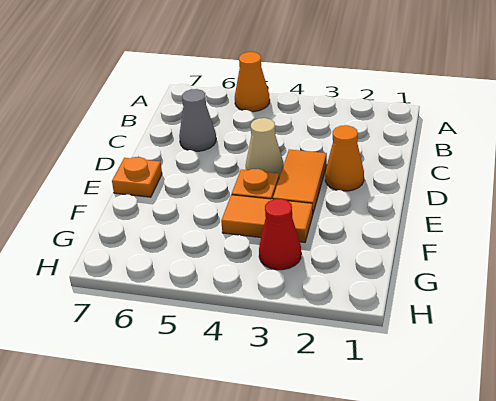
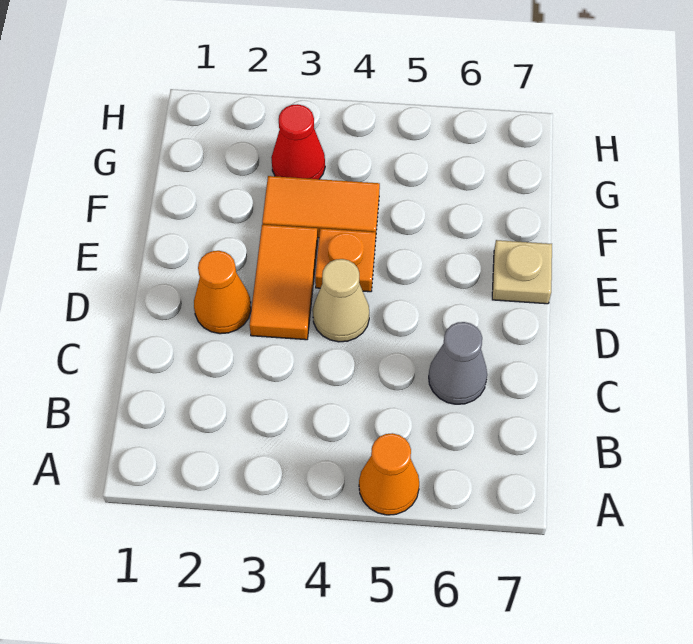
orange plate E7 level 1 -> tan plate E7 level 1

